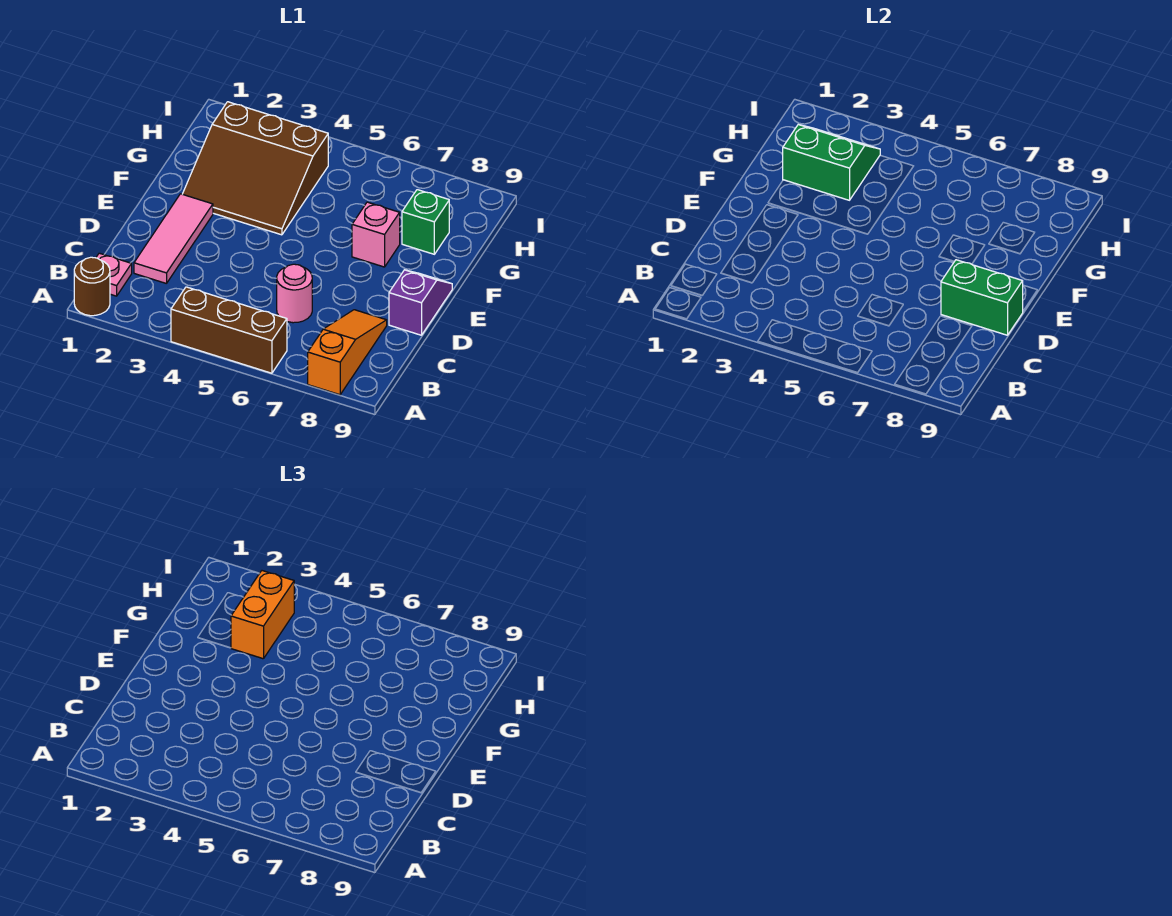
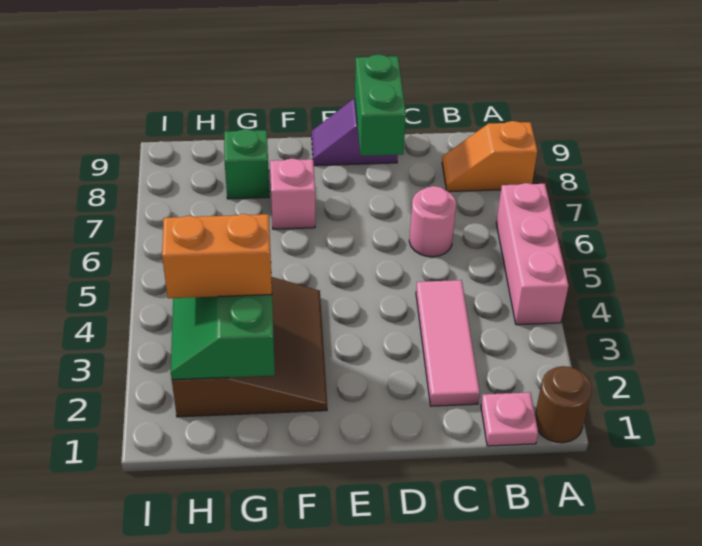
brown brick A4:A6 level 1 -> pink brick A4:A6 level 1
orange slope A8:C8 level 1 top A -> orange slope A8:B8 level 1 top A
pink tile C2:E2 level 1 -> pink tile C2:C4 level 1

